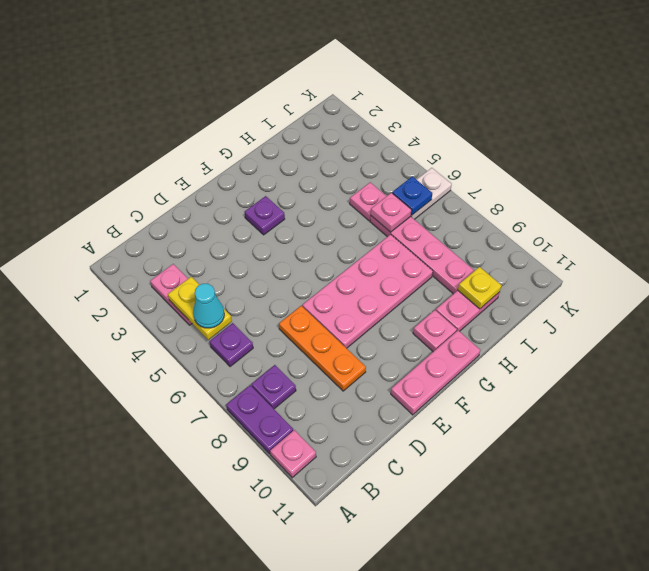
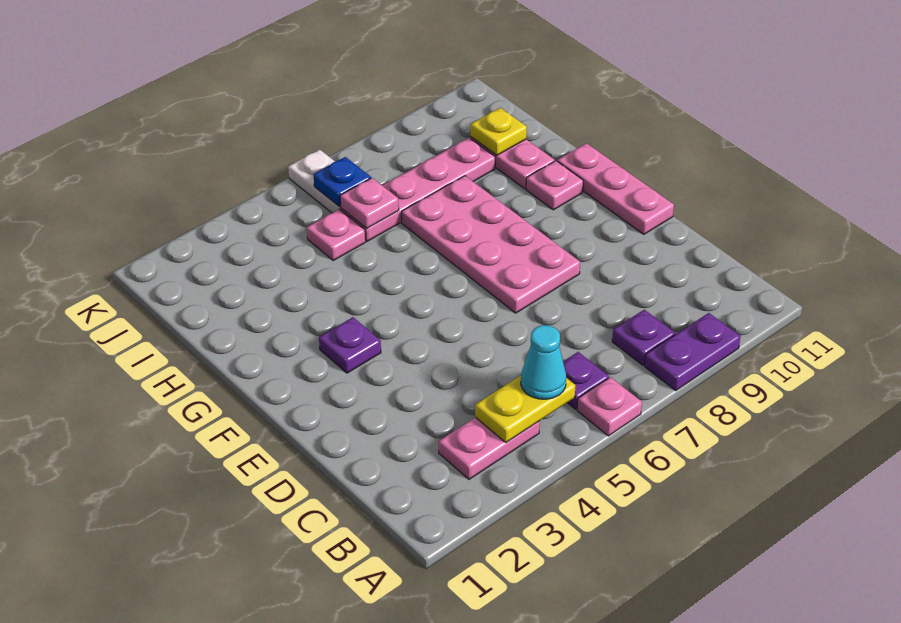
pink plate A10 level 1 -> pink plate A6 level 1
orange plate D7:D9 level 1 -> none

